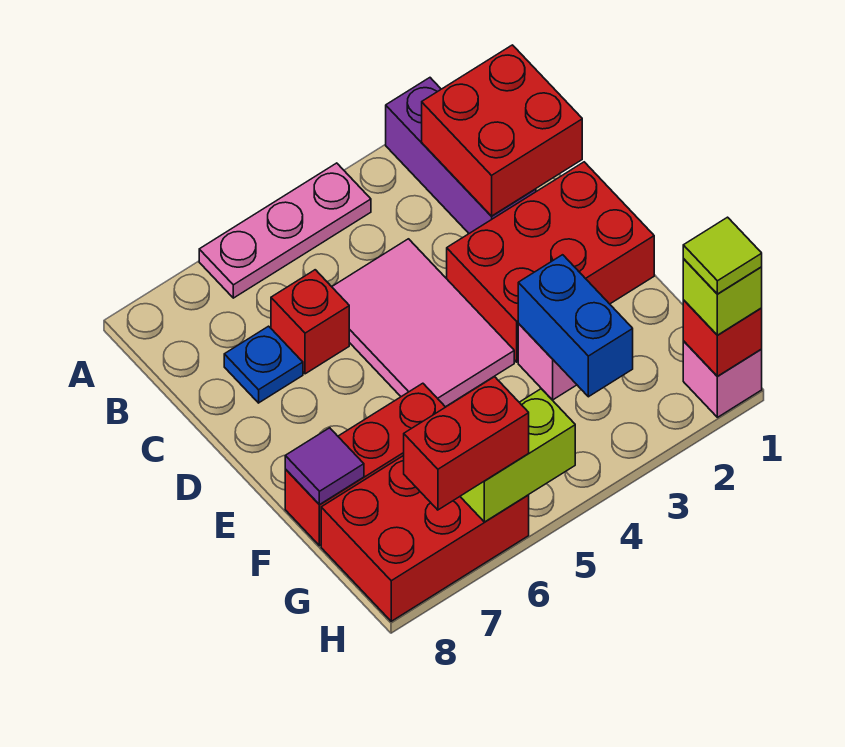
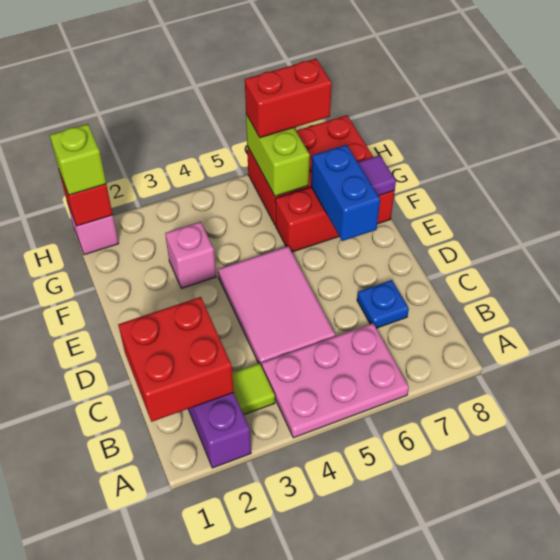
pink plate A4:A6 level 1 -> pink plate A4:B6 level 1
red brick C6 level 1 -> none
red brick D1:E3 level 1 -> none
blue brick F3:G3 level 2 -> blue brick E7:F7 level 2
lime tile H1 level 4 -> lime tile B3 level 1
lime brick H5:H6 level 2 -> lime brick G6:H6 level 2

